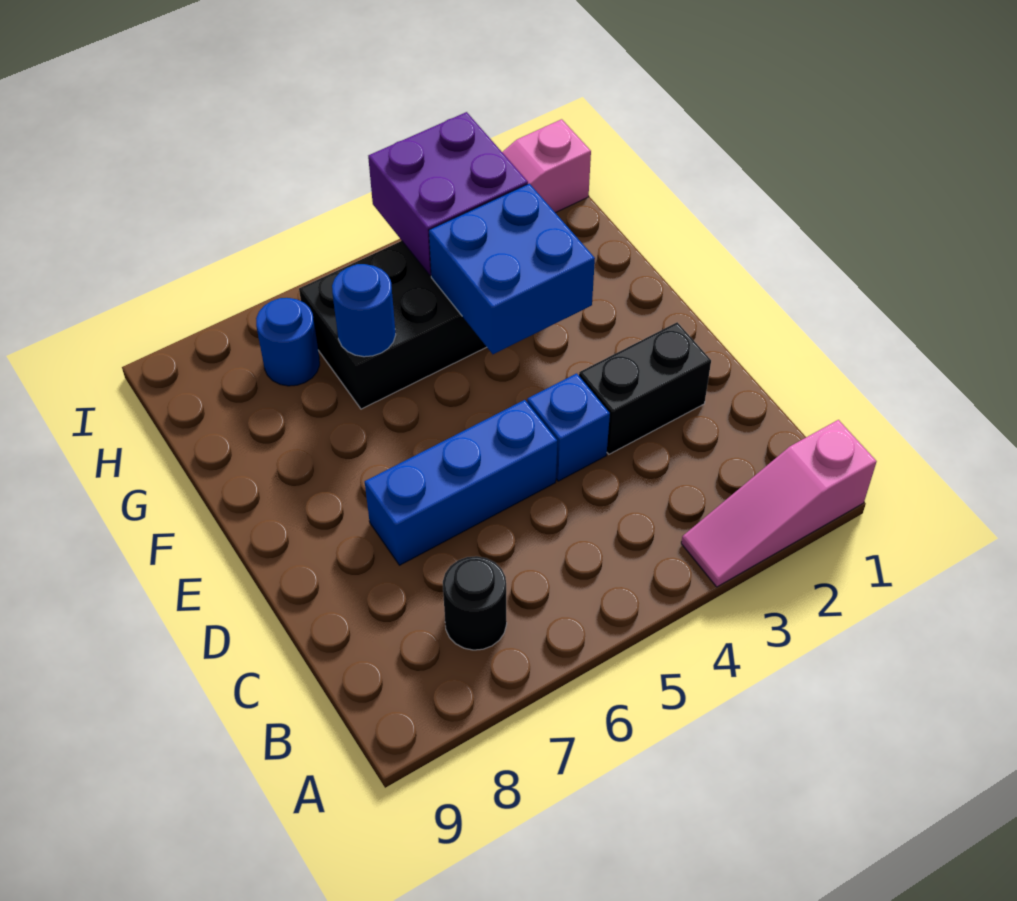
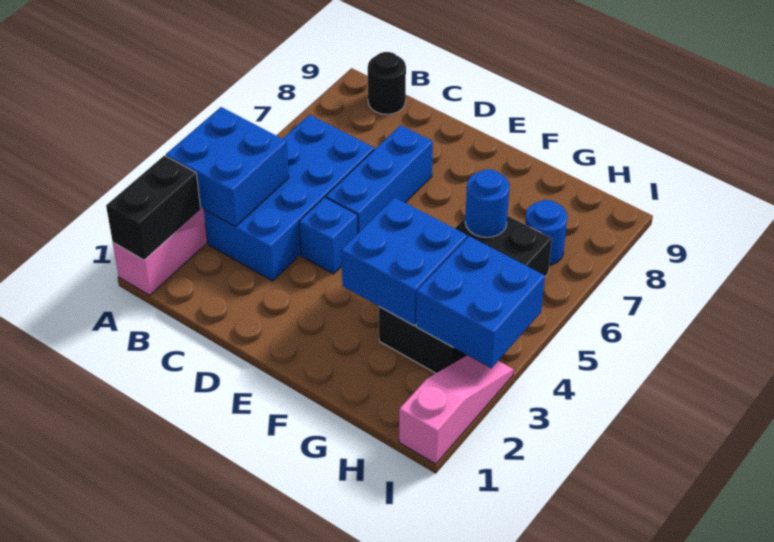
none -> blue brick A3:B4 level 2
none -> blue brick B3:C6 level 1
black round brick B7 level 1 -> black round brick B9 level 1
black brick D2:D3 level 1 -> black brick A1:A2 level 2
purple brick H3:I4 level 2 -> blue brick H3:I4 level 2

